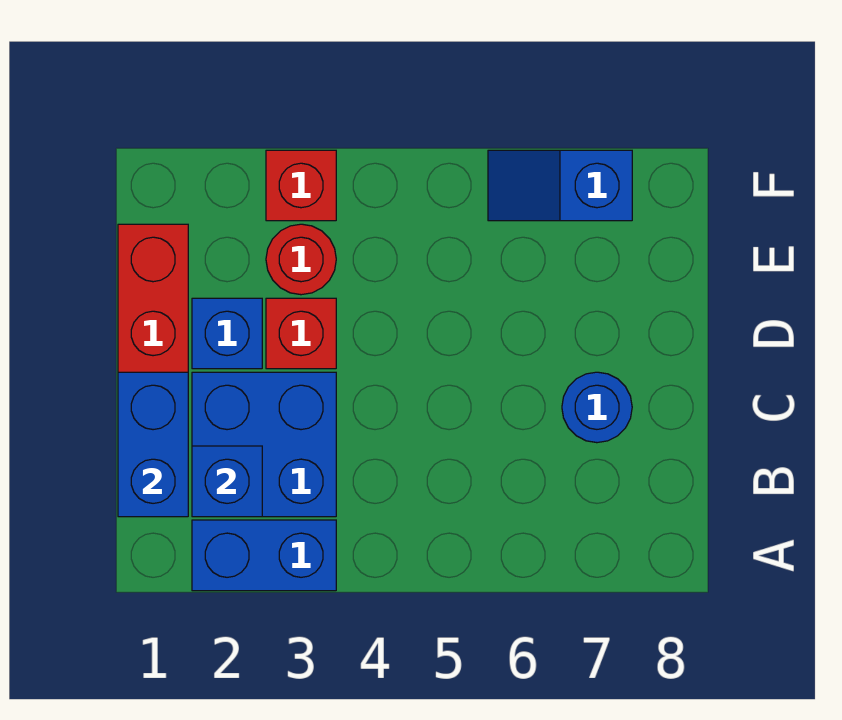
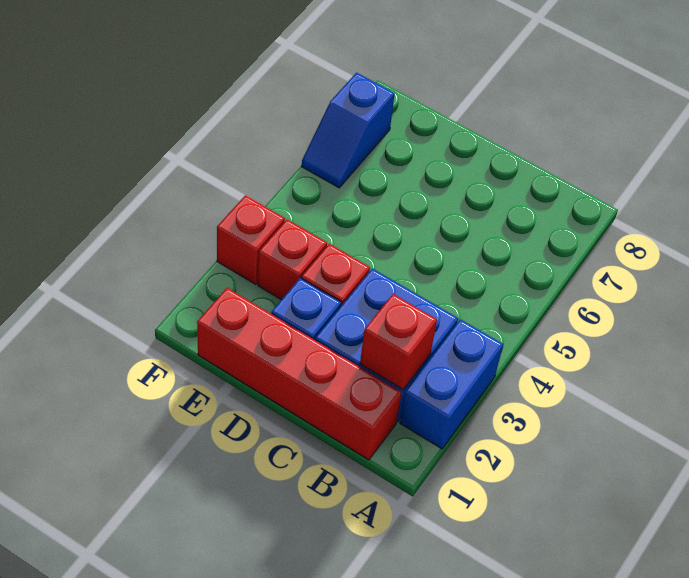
blue brick B1:C1 level 2 -> none
blue brick B2 level 2 -> red brick B2 level 2
blue round brick C7 level 1 -> none
red round brick E3 level 1 -> red brick E3 level 1

